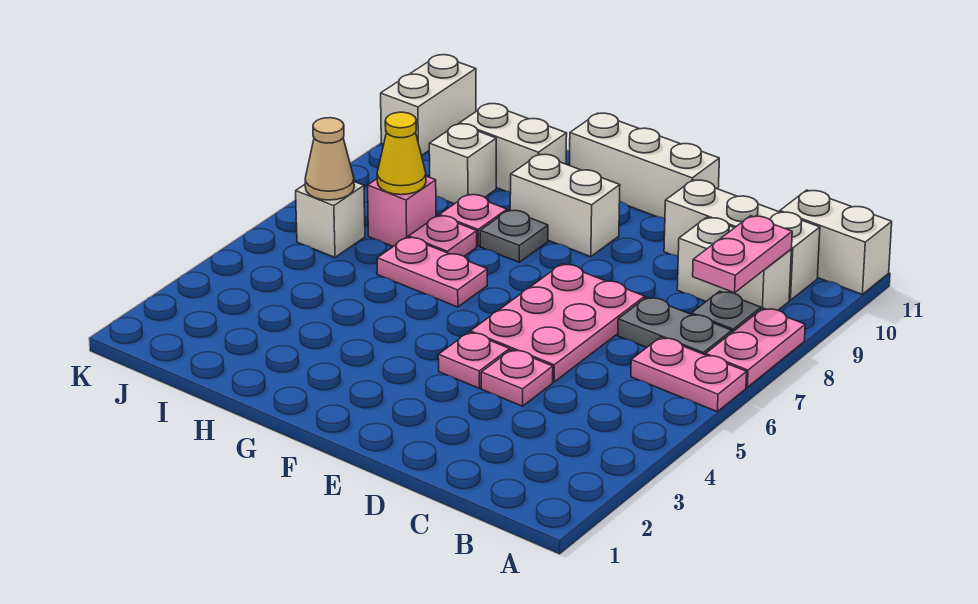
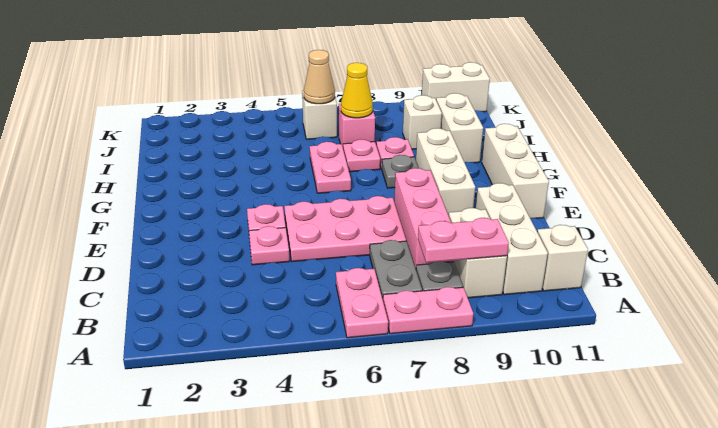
white brick A11:B11 level 1 -> white brick B11 level 1
none -> pink brick C8:E8 level 1
white brick F9:G9 level 1 -> white brick E9:G9 level 1

